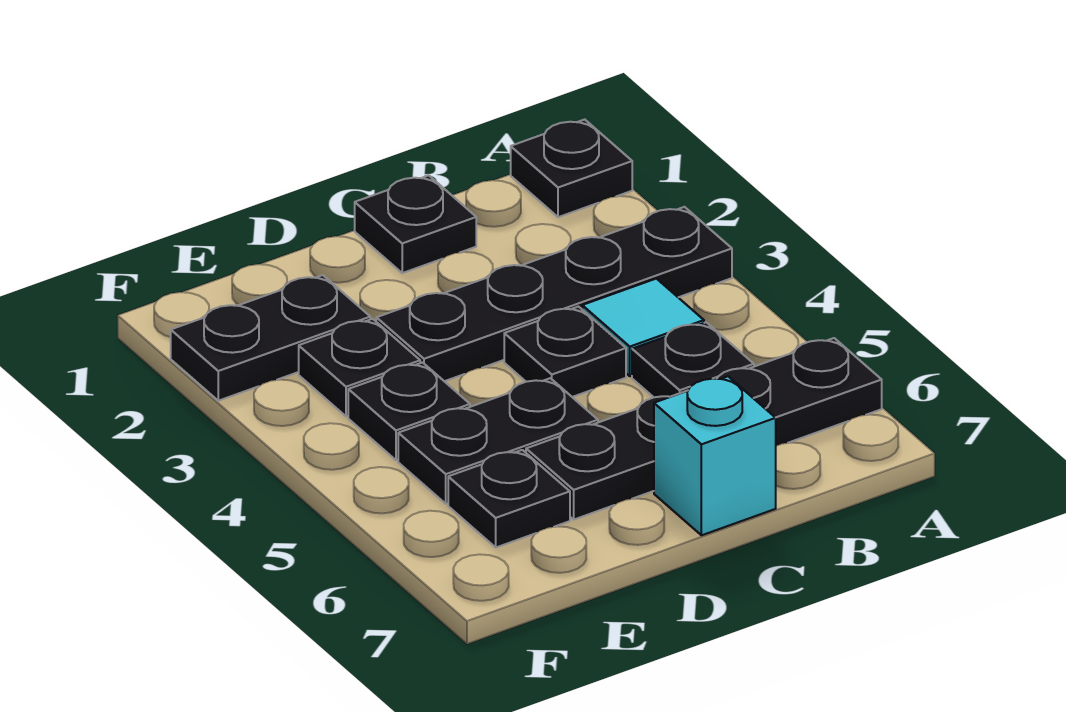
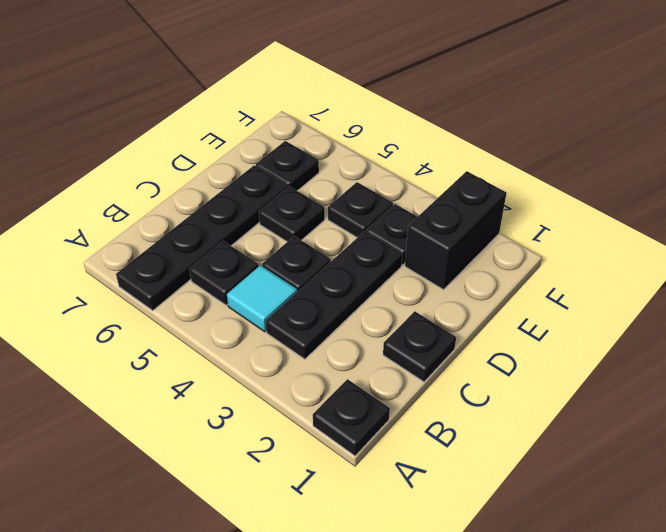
black plate A3:D3 level 1 -> black plate B3:D3 level 1
cyan brick C7 level 1 -> none
black plate D5:E5 level 1 -> black plate D5 level 1
black plate E2:F2 level 1 -> black brick E2:F2 level 1

